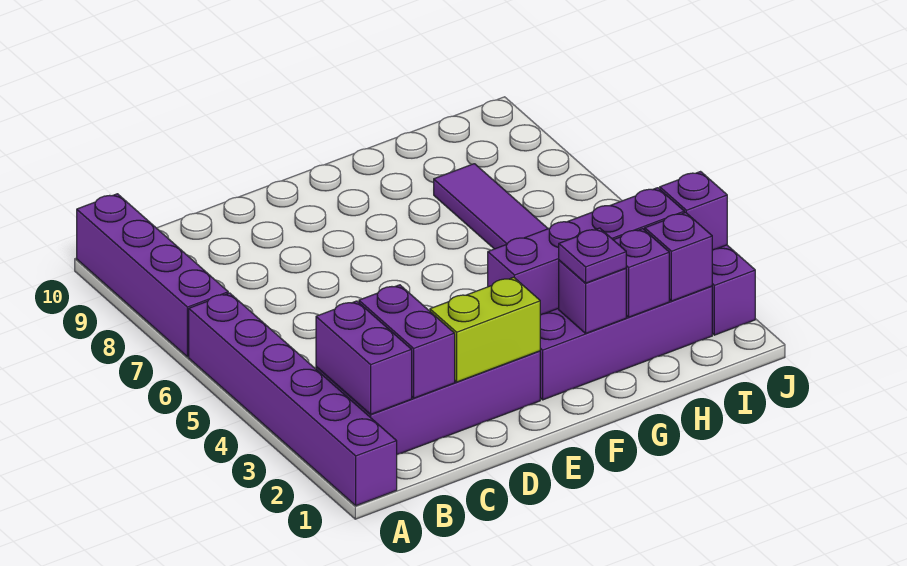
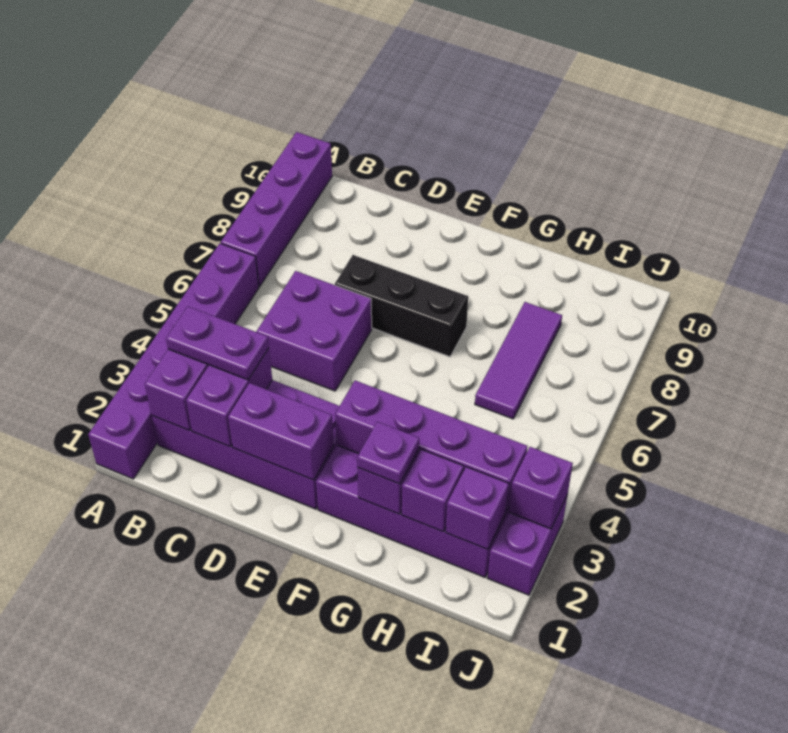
none -> purple plate B3:C3 level 3
none -> purple brick C5:D6 level 1
lime brick D2:E2 level 2 -> purple brick D2:E2 level 2
none -> black brick D7:F7 level 1

